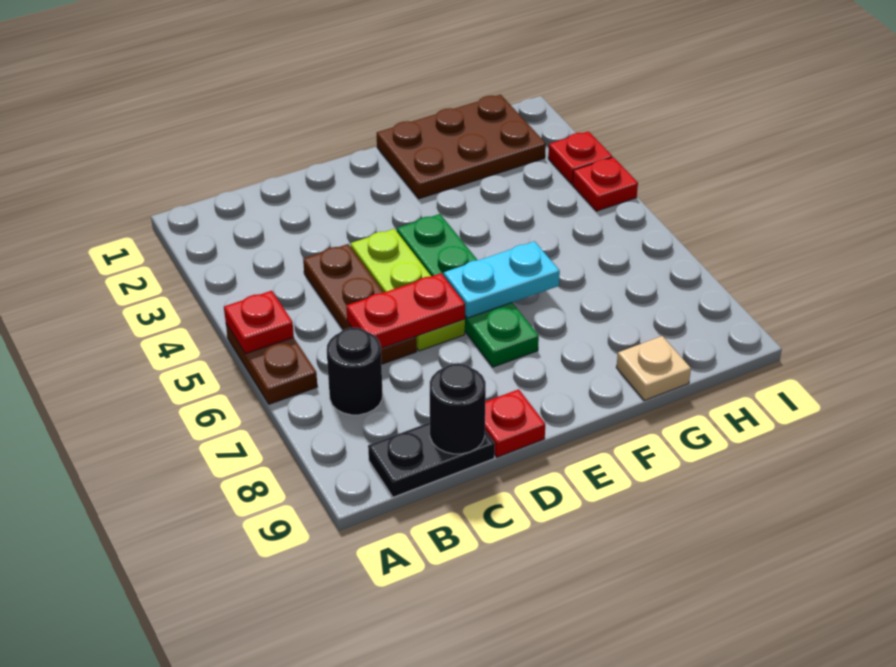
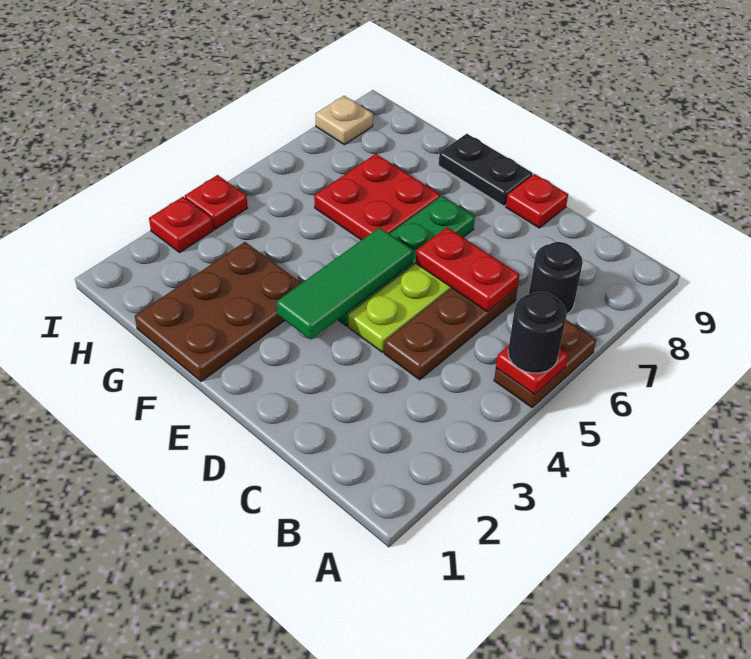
black plate B9:C9 level 1 -> black plate E9:F9 level 1
black round brick C9 level 2 -> black round brick A5 level 3
none -> green tile E3:E5 level 2
cyan plate E6:F6 level 2 -> none
brown plate F1:H2 level 1 -> brown plate F1:G3 level 1
none -> red plate F6:G7 level 1
tan plate G9 level 1 -> tan plate I8 level 1

